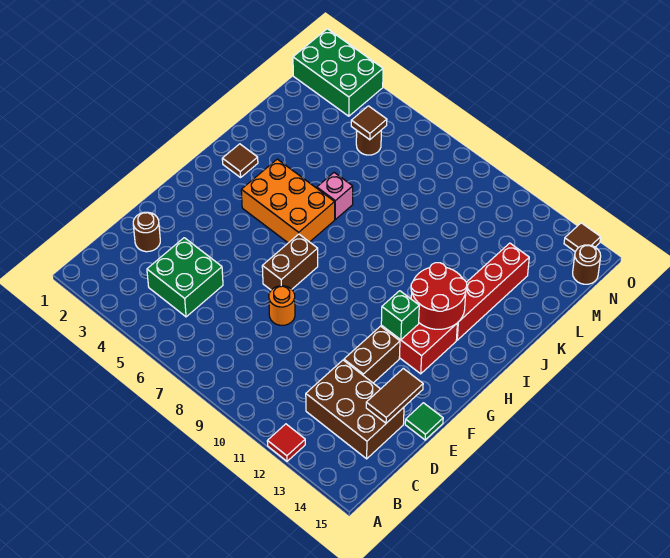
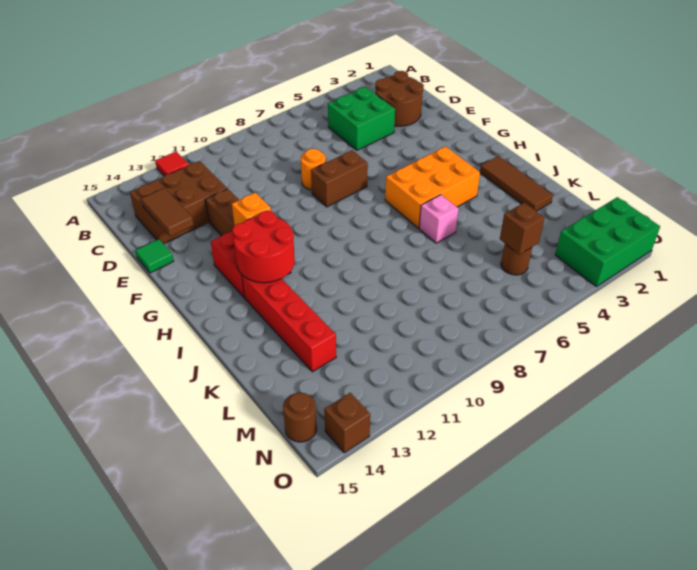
brown round brick D2 level 1 -> brown round brick C2:D3 level 1
brown brick F7:G7 level 1 -> brown brick F7:F8 level 1
green brick G12 level 2 -> orange brick G12 level 2
brown tile I2 level 1 -> brown tile I2:K2 level 1
brown tile M5 level 2 -> brown brick M5 level 2
brown tile O14 level 1 -> brown brick O14 level 1

